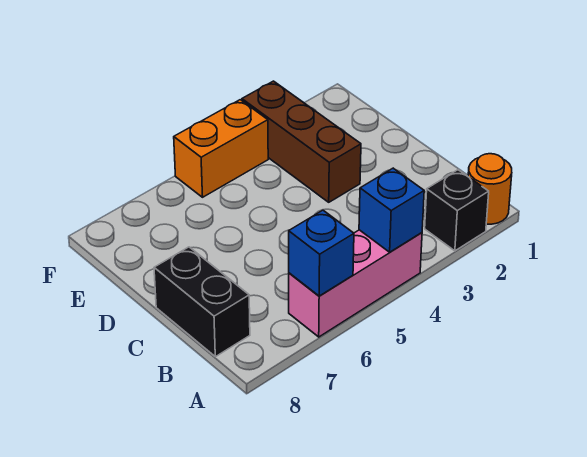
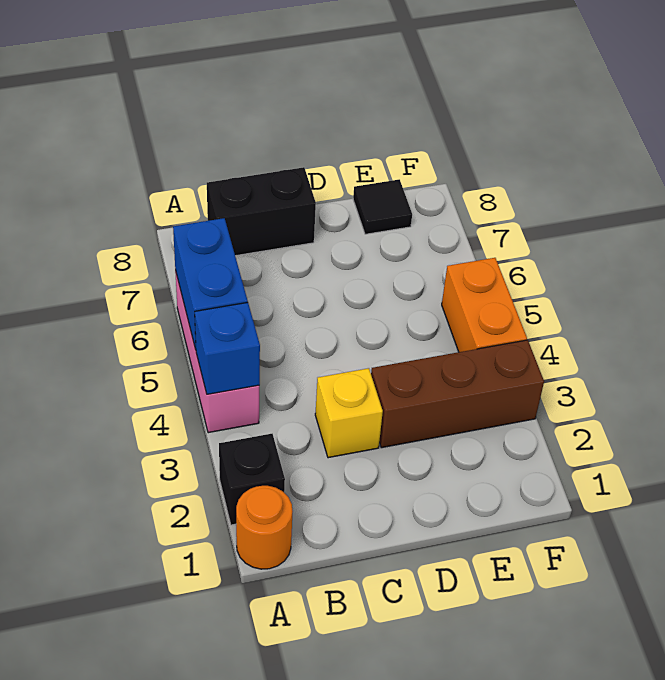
blue brick A6 level 2 -> blue brick A5:A6 level 2
none -> yellow brick C3 level 1
none -> black tile E8 level 1

